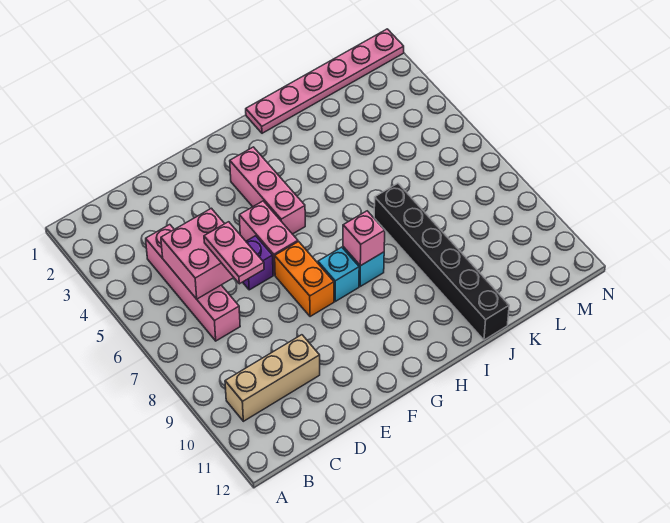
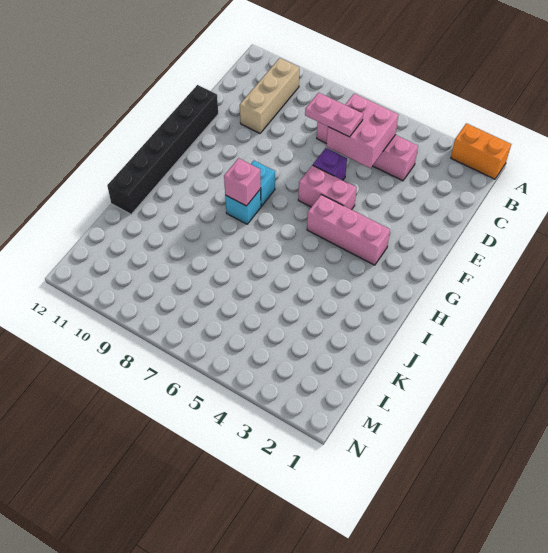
orange brick F7:F8 level 1 -> orange brick A1:A2 level 1
pink plate I1:N1 level 1 -> none
black brick J7:J12 level 1 -> black brick E12:J12 level 1

